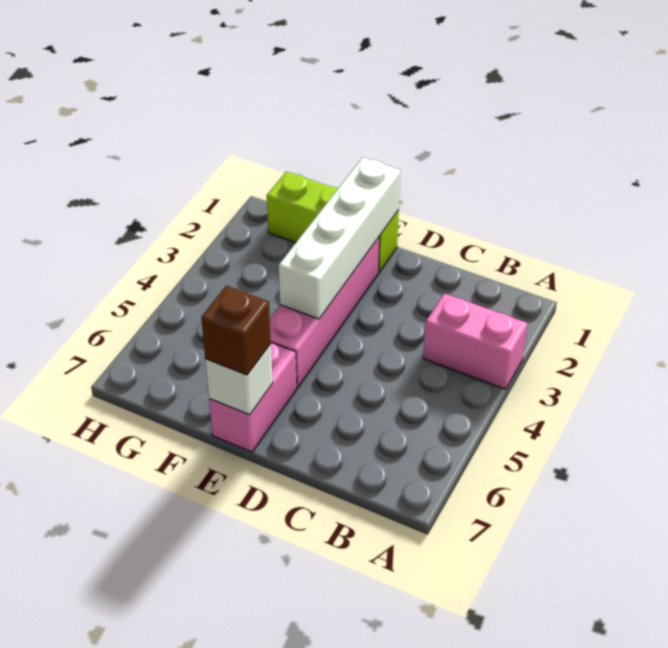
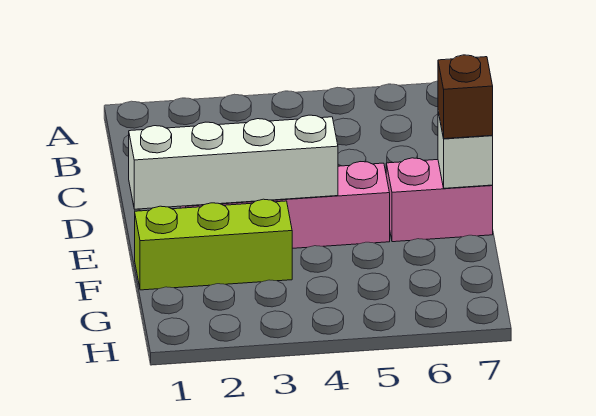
pink brick A3:B3 level 1 -> none
lime brick E1:G1 level 1 -> lime brick F1:F3 level 1

